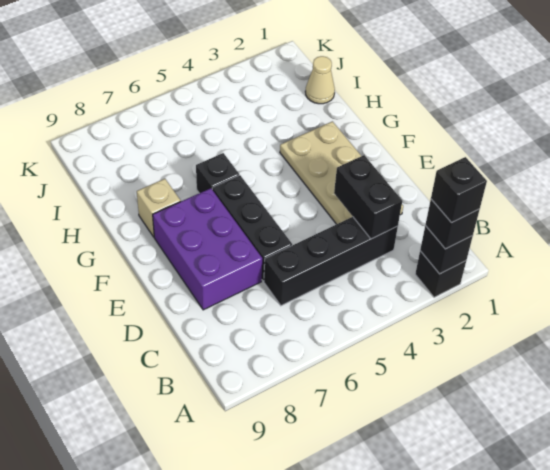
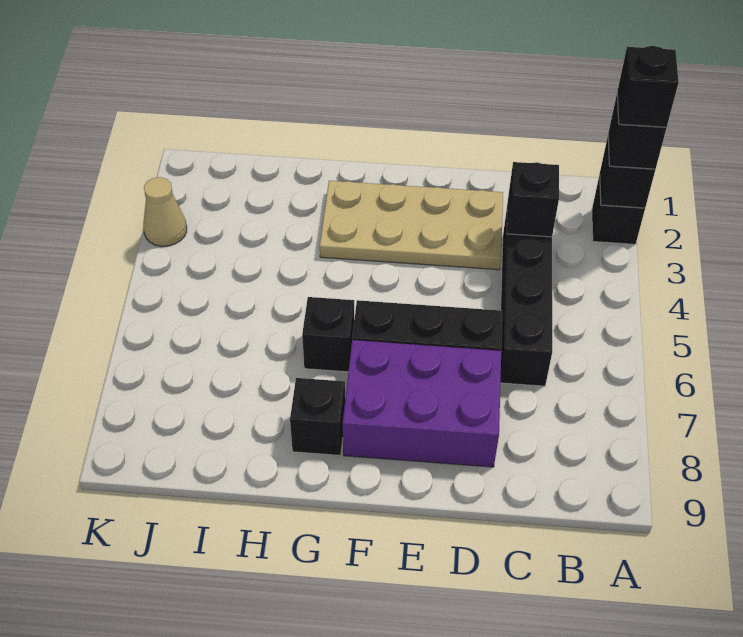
black brick C3:D3 level 2 -> black brick C3 level 2
tan brick G8 level 1 -> black brick G8 level 1
tan cone I1 level 1 -> tan cone K3 level 1

